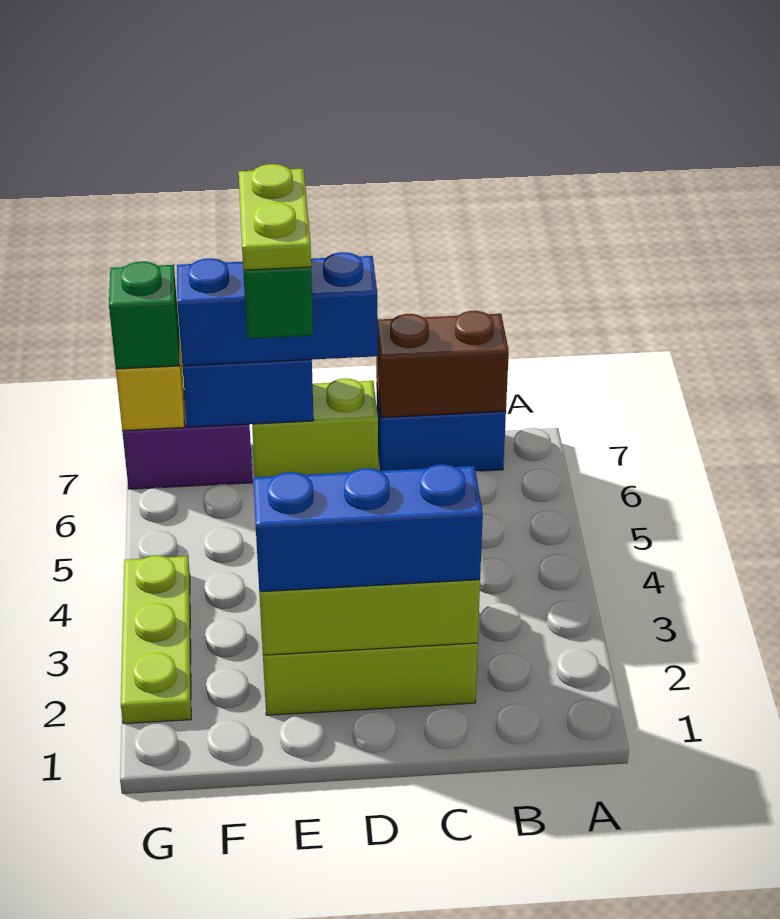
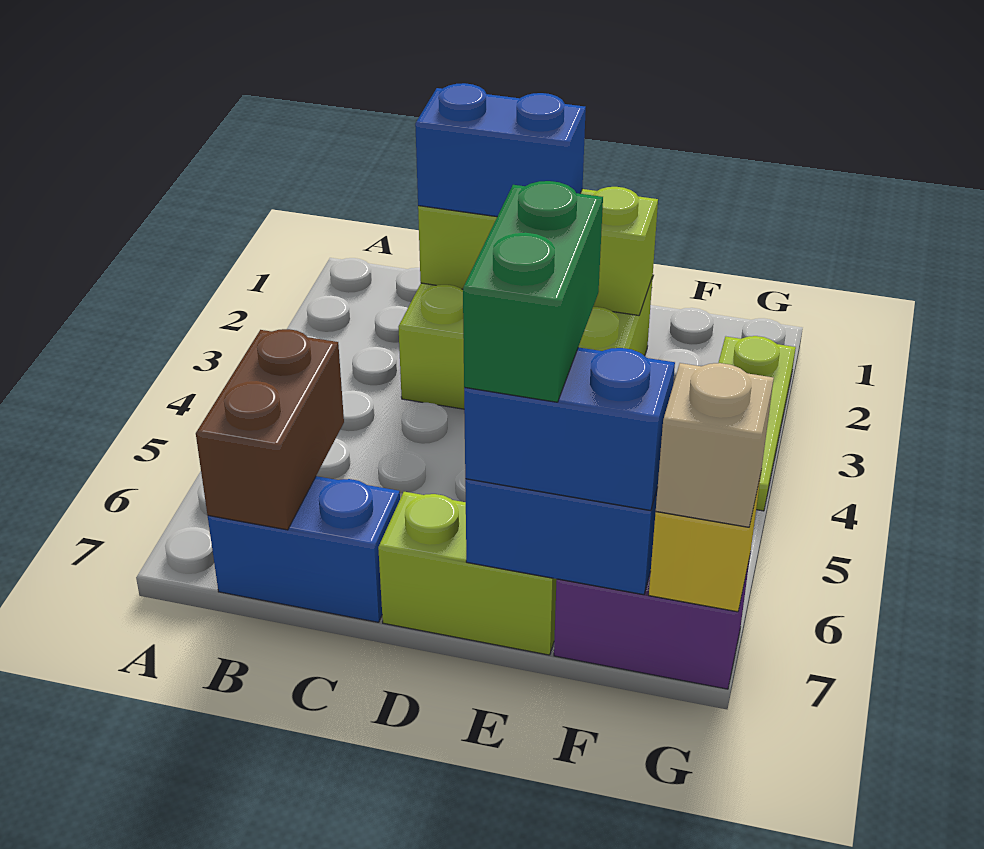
brown brick B7:C7 level 2 -> brown brick B6:B7 level 2
blue brick C2:E2 level 3 -> blue brick C2:D2 level 3
blue brick D7:F7 level 3 -> blue brick E7:F7 level 3
lime plate E6:E7 level 5 -> none
green brick G7 level 3 -> tan brick G7 level 3

